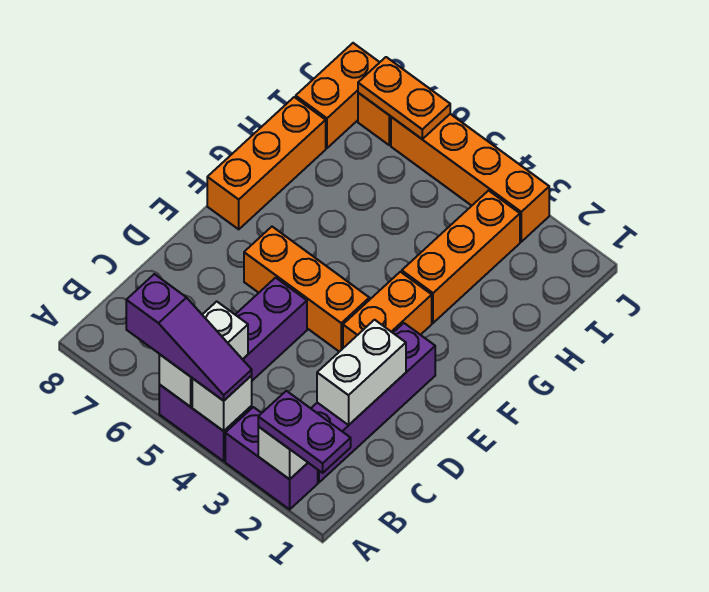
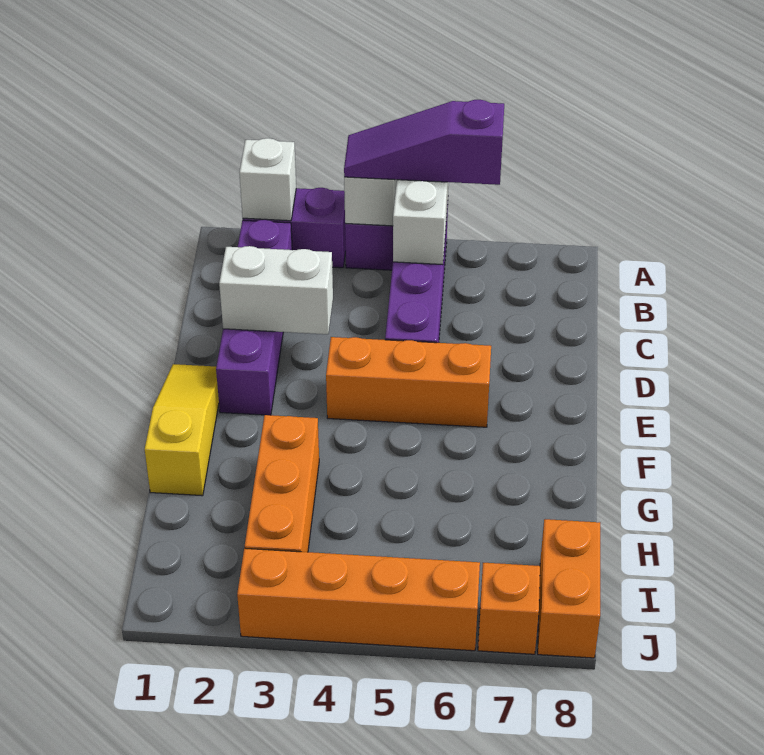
purple plate A1:A2 level 3 -> none
white brick C2:D2 level 2 -> white brick D2:D3 level 2
none -> yellow slope E1:G1 level 1 top G
orange brick E3:F3 level 1 -> none
orange brick F8:H8 level 1 -> none
orange plate J6:J7 level 2 -> none

